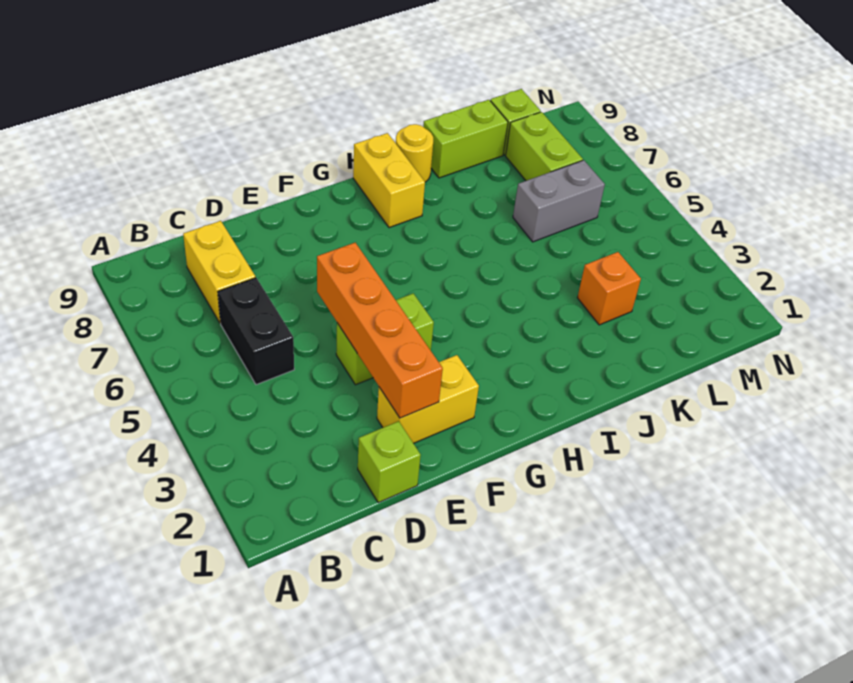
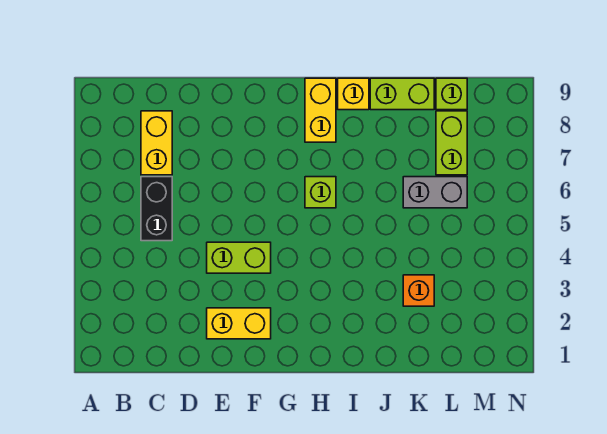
lime brick D1 level 1 -> lime brick H6 level 1
orange brick E2:E5 level 2 -> none
yellow round brick I9 level 1 -> yellow brick I9 level 1

